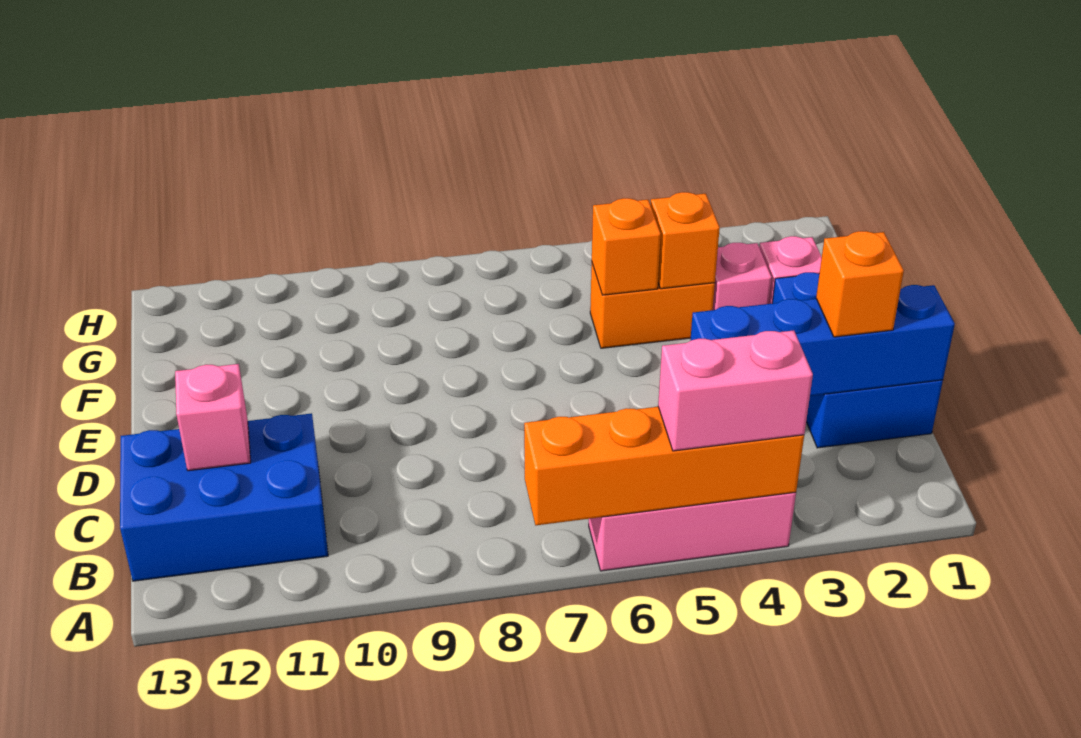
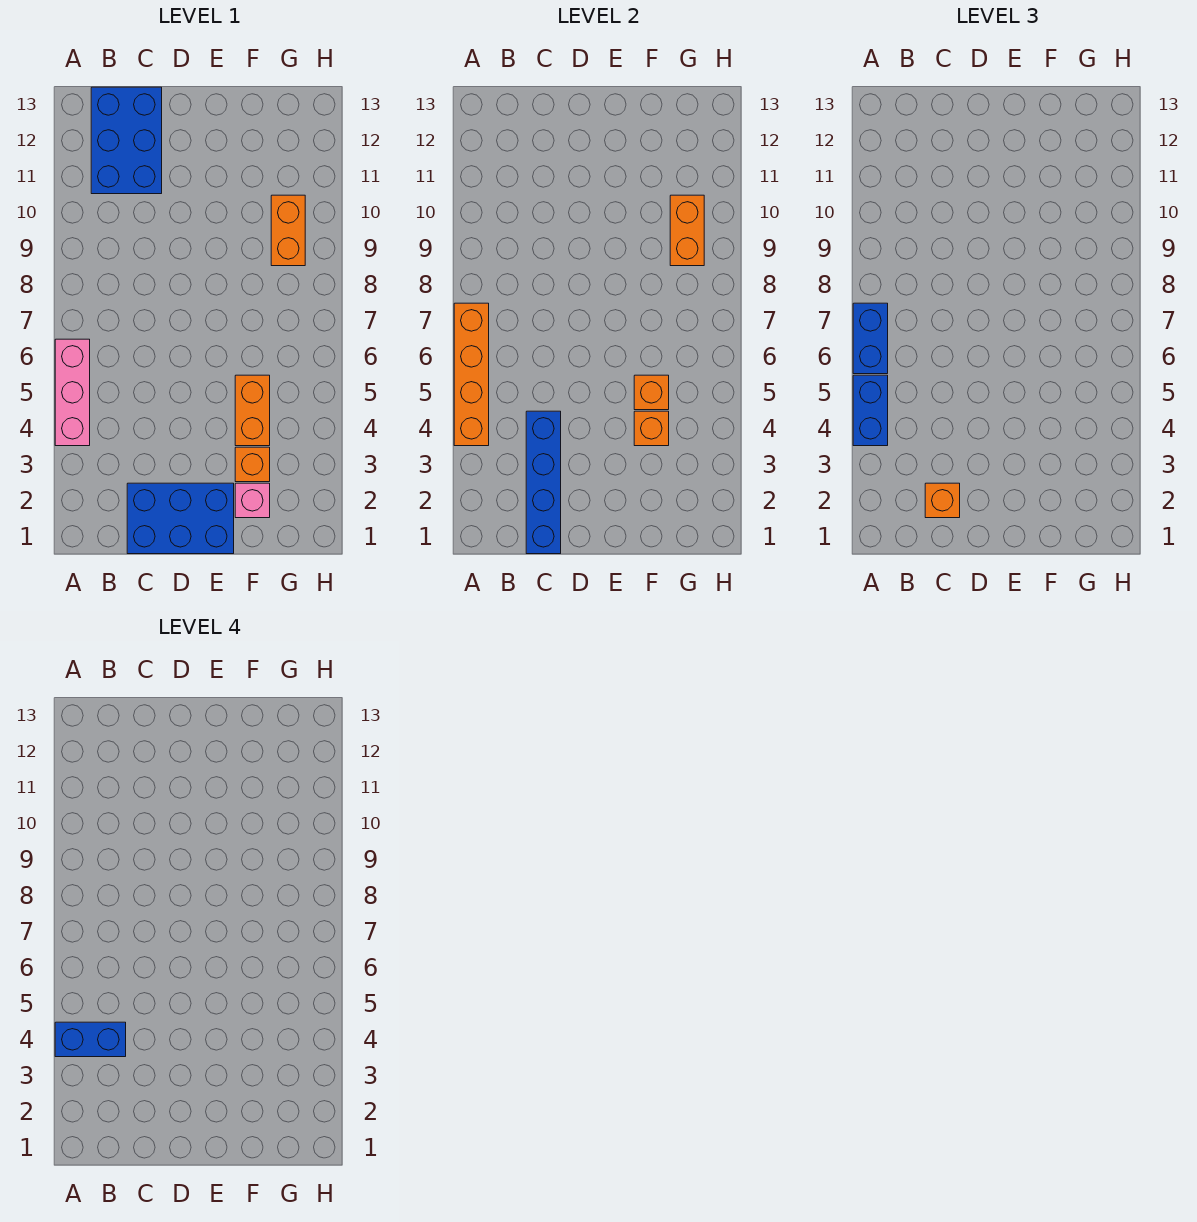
pink brick A4:A5 level 3 -> blue brick A4:A5 level 3
none -> blue brick A4:B4 level 4
none -> blue brick A6:A7 level 3
pink brick C12 level 2 -> none
pink brick F3 level 1 -> orange brick F3 level 1
none -> orange brick G9:G10 level 1
none -> orange brick G9:G10 level 2

